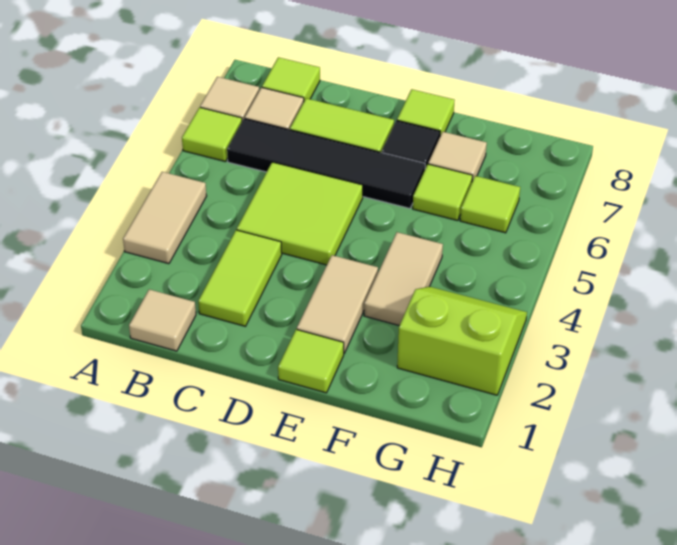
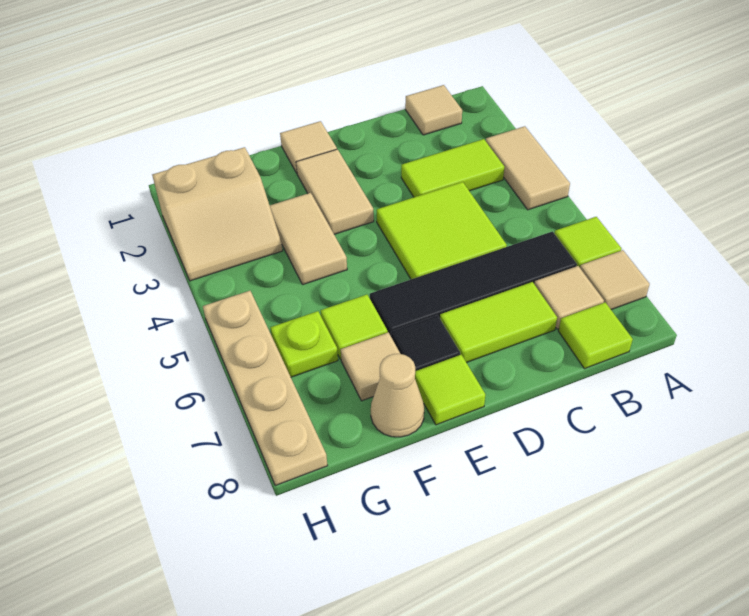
lime tile C2:C3 level 1 -> lime tile B3:C3 level 1
lime tile E1 level 1 -> tan tile E1 level 1
none -> tan cone F8 level 1
lime slope G2:H3 level 1 top 2 -> tan slope G2:H3 level 1 top 2
lime tile G6 level 1 -> lime plate G6 level 1
none -> tan plate H5:H8 level 1

